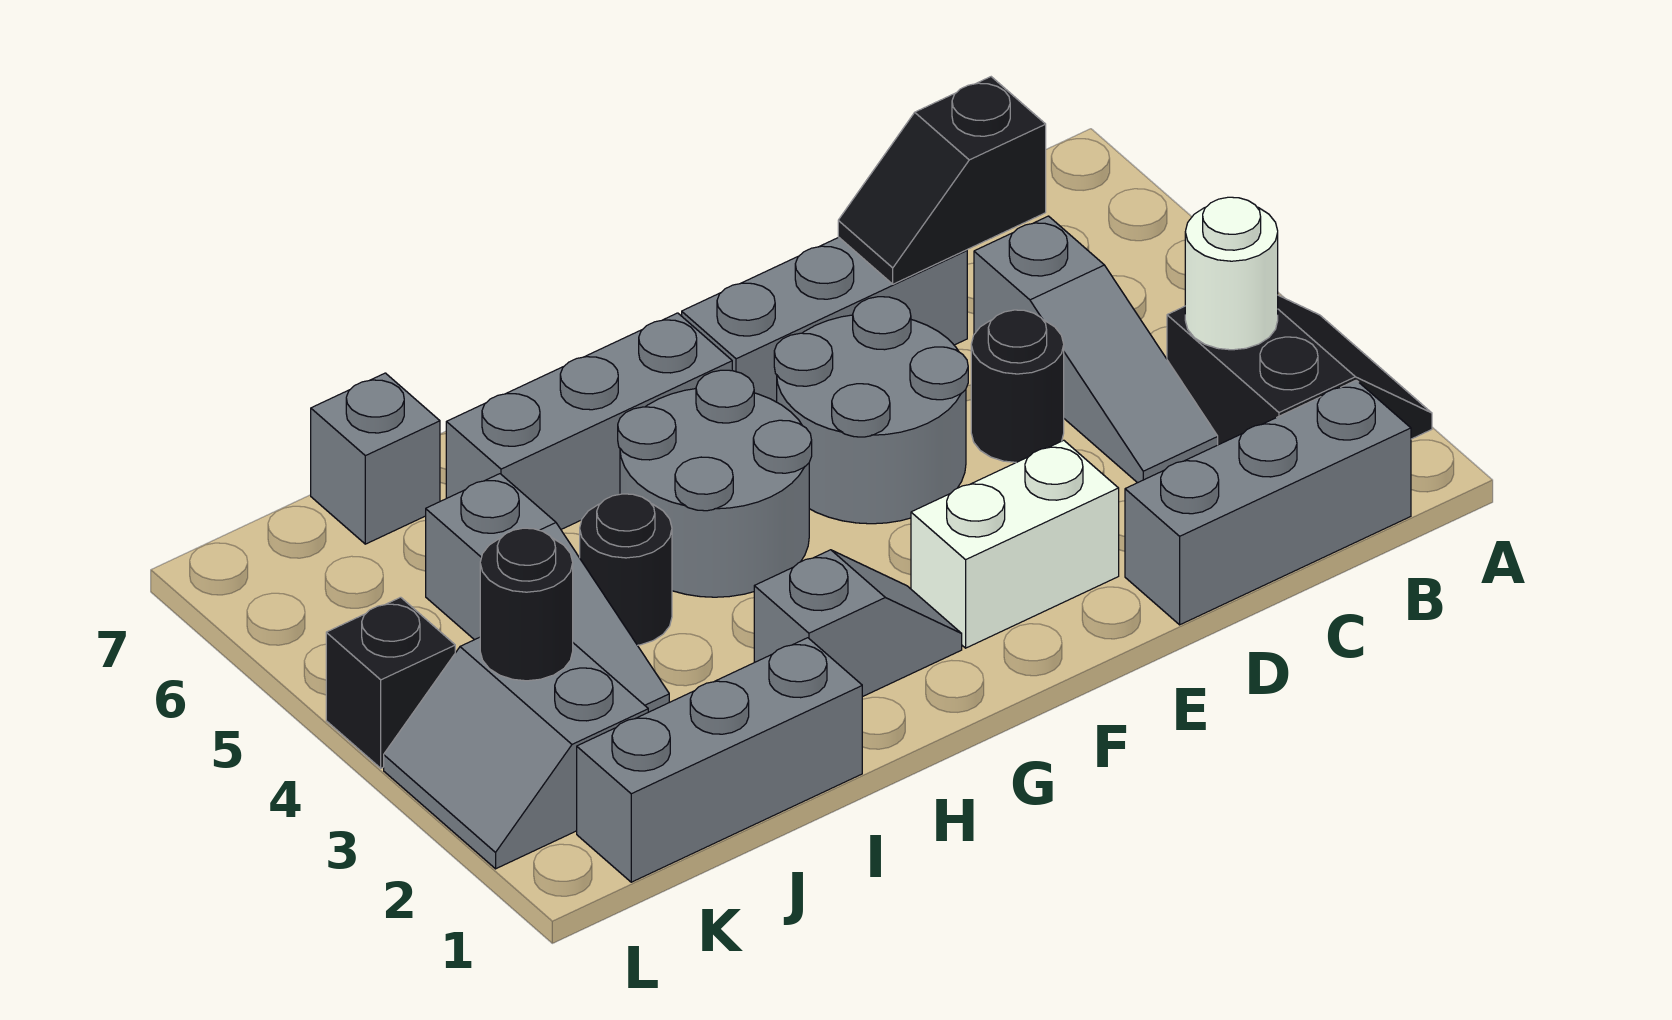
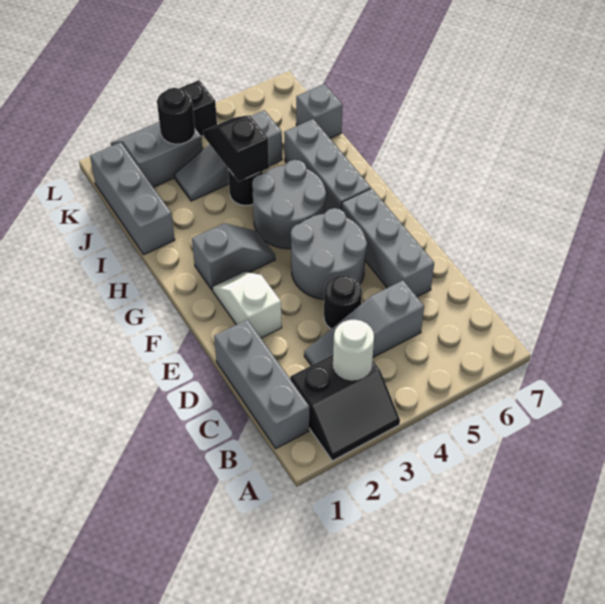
black slope C6:D6 level 2 top C -> black slope I4:J4 level 2 top I
white brick E2:F2 level 1 -> white slope E2:F2 level 1 top E
grey slope G2:H2 level 1 top H -> grey slope G2:G3 level 1 top 2

